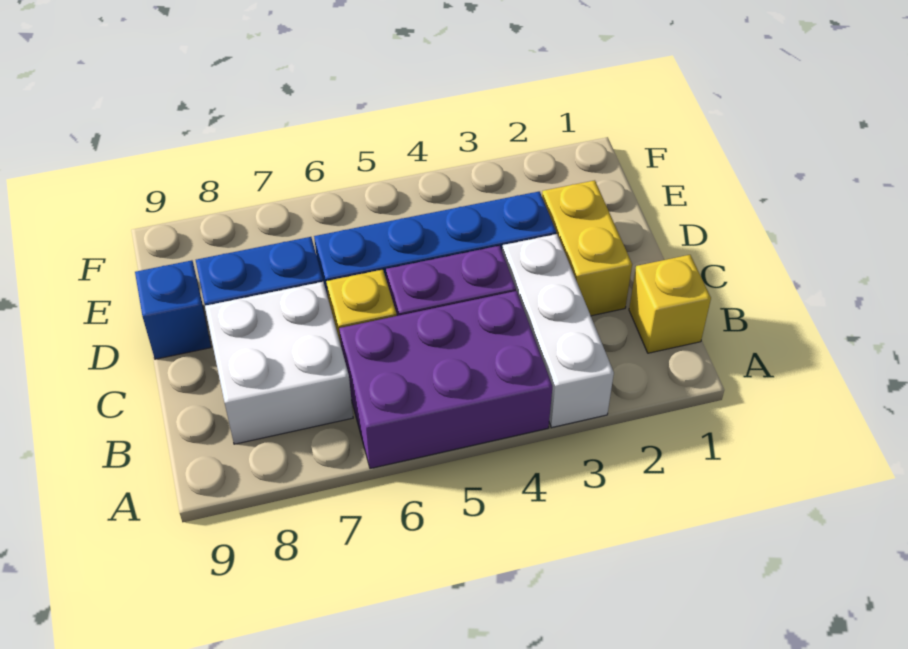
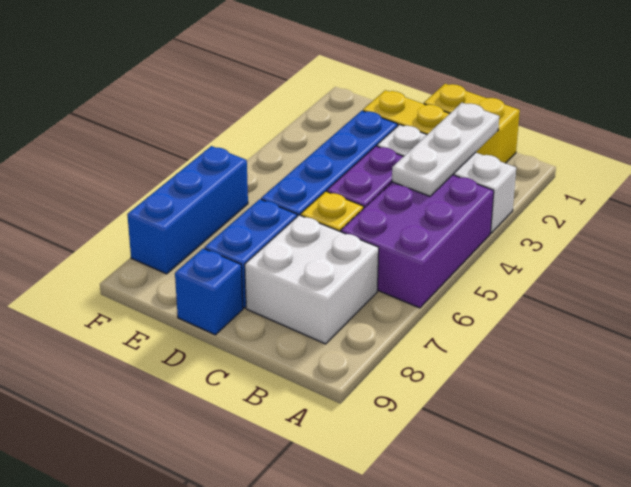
yellow brick B1 level 1 -> yellow brick B1:C1 level 1
none -> white plate B2:B4 level 2
none -> blue brick F6:F8 level 1

